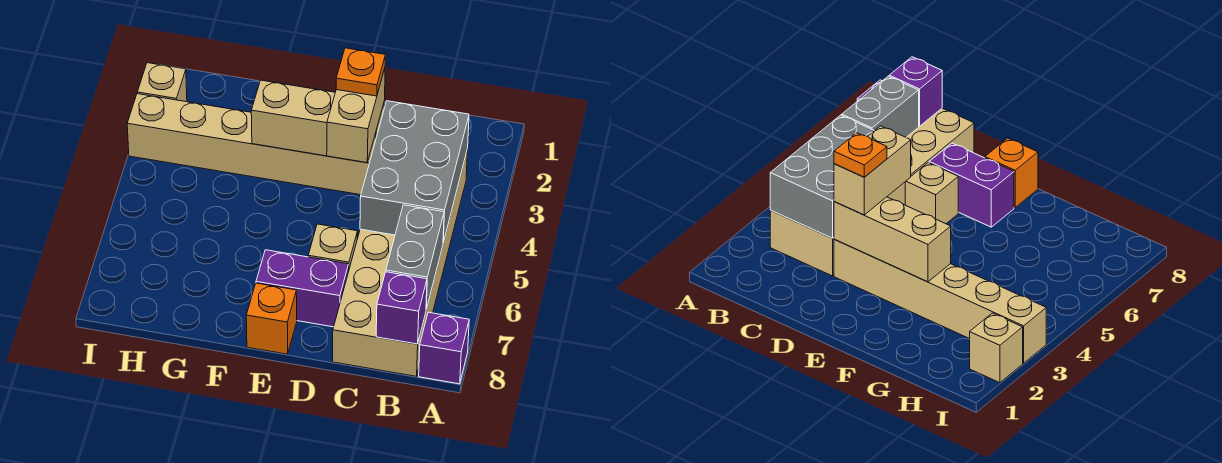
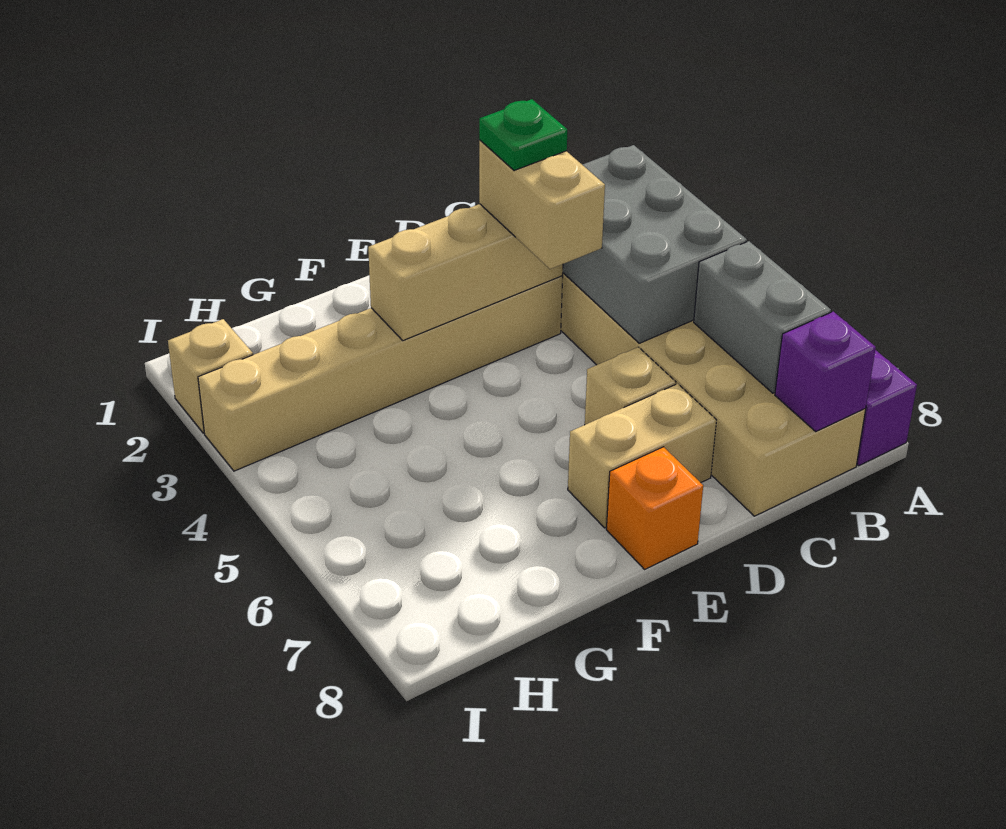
orange plate D3 level 4 -> green plate D3 level 4
purple brick D7:E7 level 1 -> tan brick D7:E7 level 1

